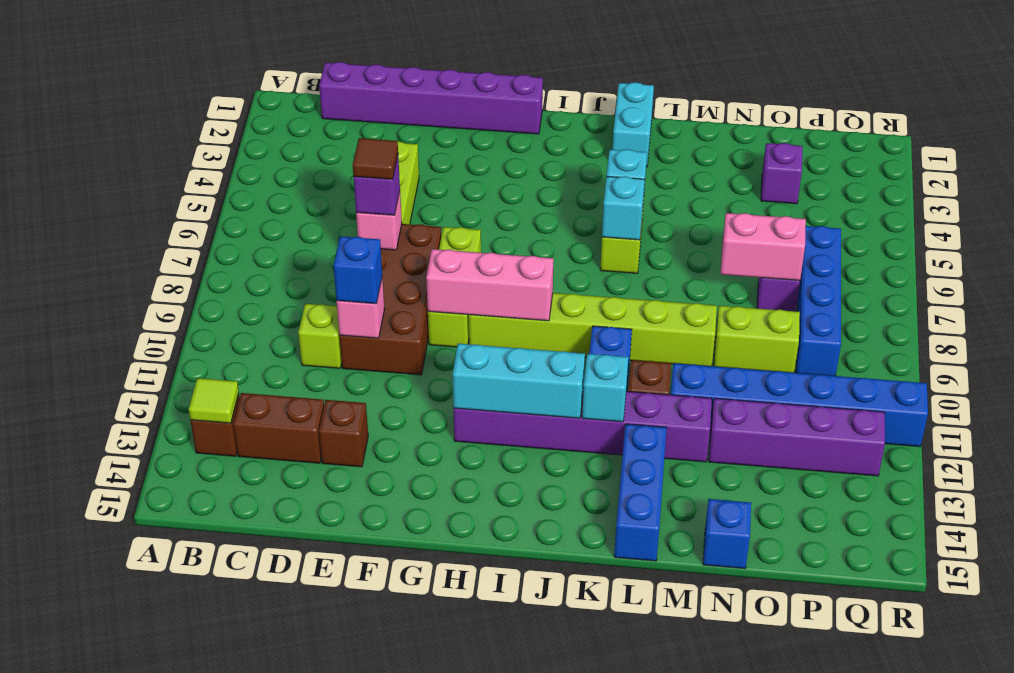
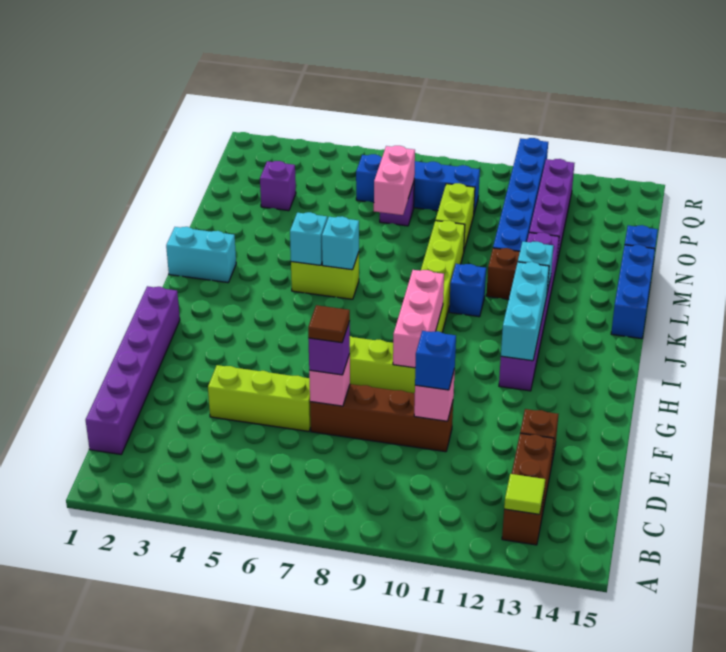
lime brick D10 level 1 -> none
brown brick E7:F10 level 1 -> brown brick E7:E10 level 1
blue brick L13:L15 level 1 -> blue brick K15:M15 level 1

